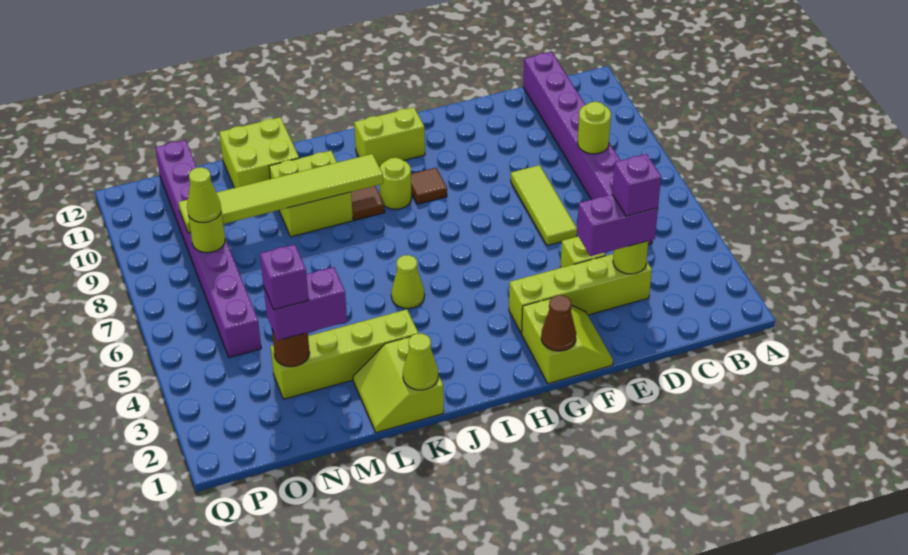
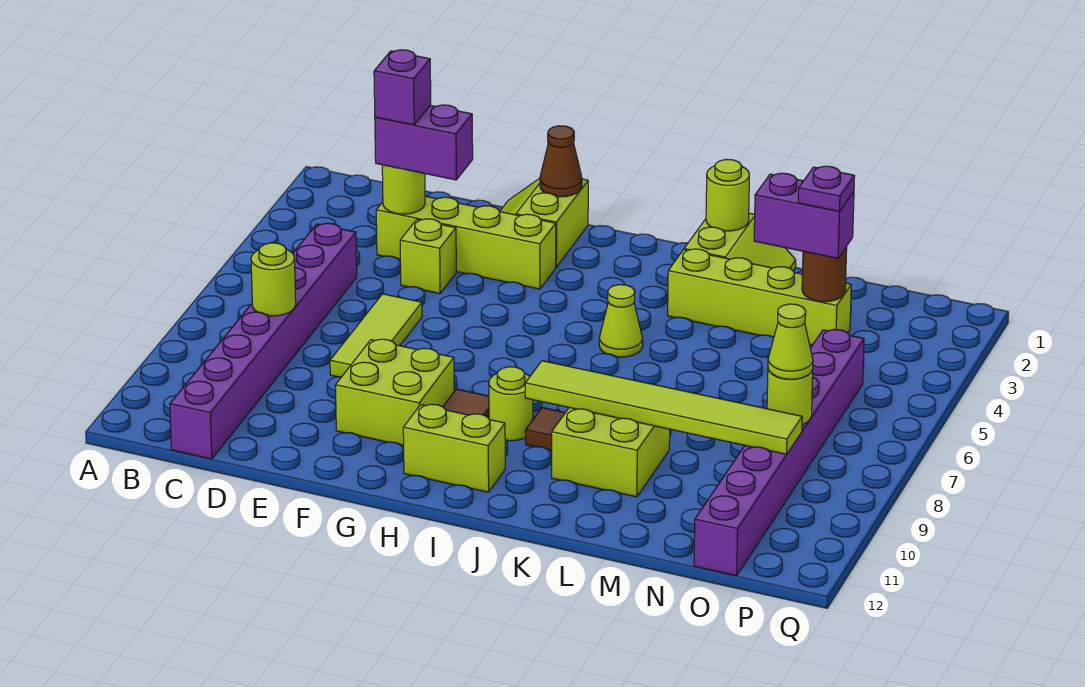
lime cone K1 level 2 -> lime round brick K1 level 2
lime brick L11:M12 level 1 -> lime brick F9:G10 level 1
purple brick N3 level 4 -> purple plate N3 level 4

